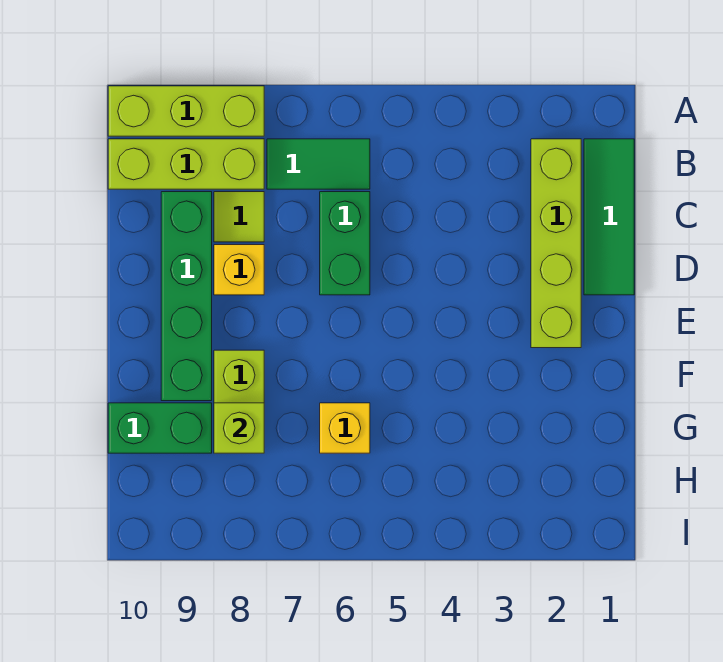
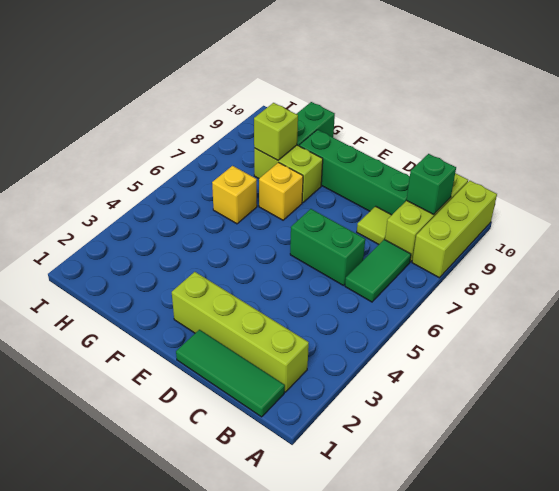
none -> green brick B9 level 2
yellow brick D8 level 1 -> yellow brick F7 level 1

